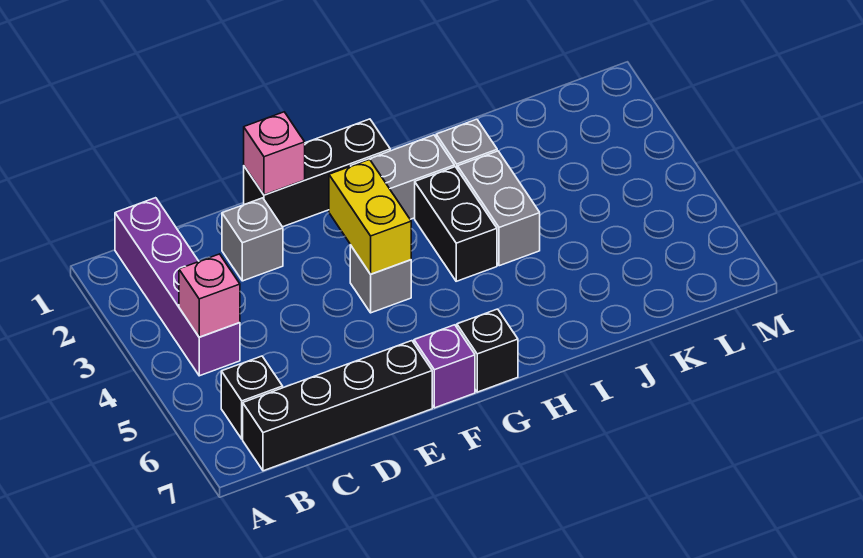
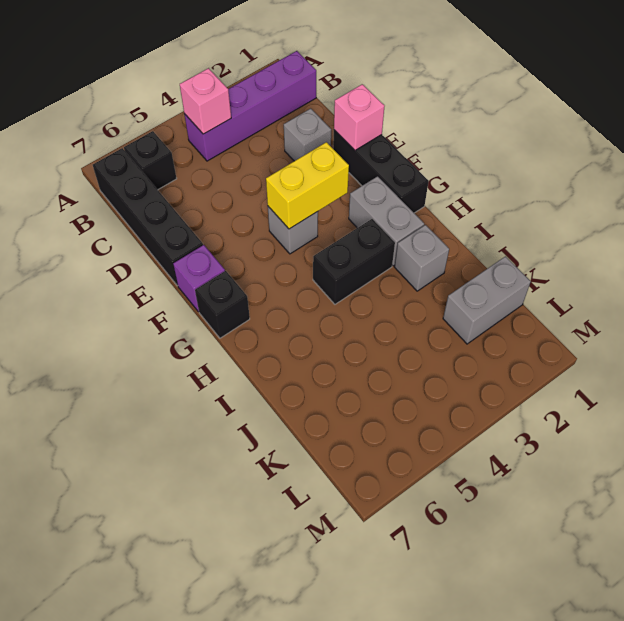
grey brick I3:I4 level 1 -> grey brick K1:K2 level 1

